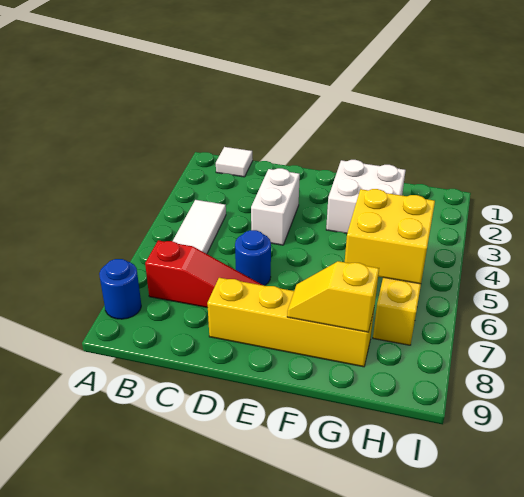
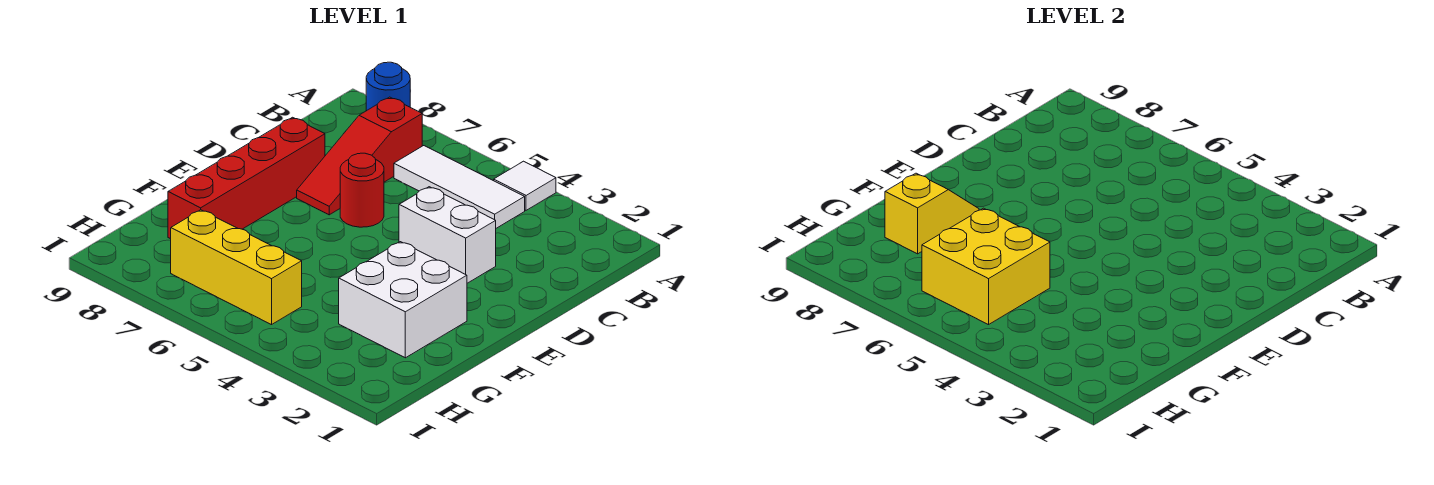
white tile B1 level 1 -> white tile A4 level 1
blue round brick D6 level 1 -> red round brick D6 level 1
yellow brick D8:G8 level 1 -> red brick D8:G8 level 1

